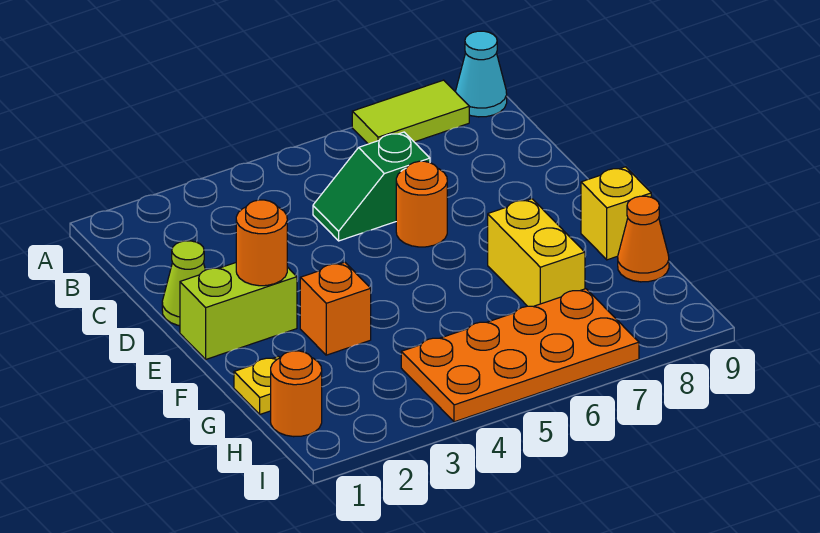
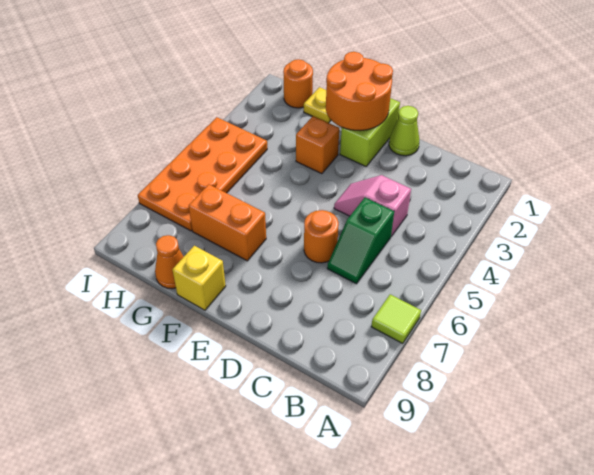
lime tile A7:A8 level 1 -> lime tile A7 level 1
cyan cone A9 level 1 -> none
none -> pink slope C4:D4 level 1 top C
green slope C5:C6 level 1 top 6 -> green slope C5:C6 level 1 top 5
orange round brick E2 level 2 -> orange round brick E1:F2 level 2
yellow brick F7:G7 level 1 -> orange brick F7:G7 level 1

